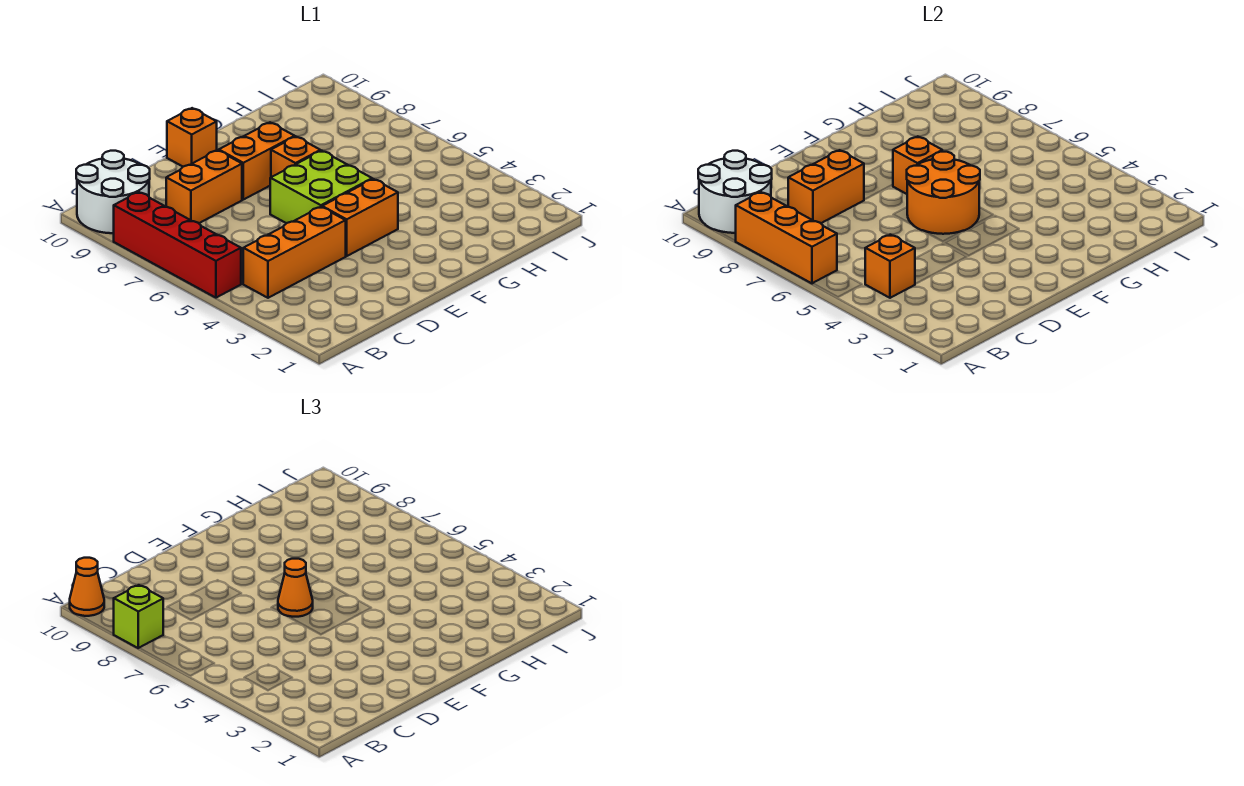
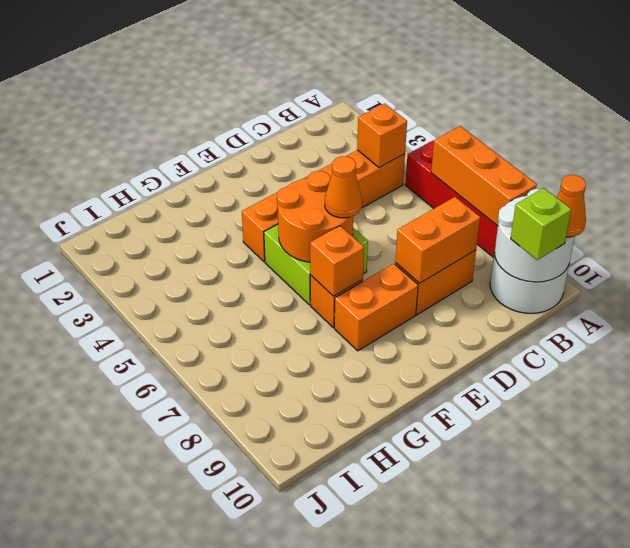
lime brick A8 level 3 -> lime brick B10 level 3
orange brick E10 level 1 -> none

